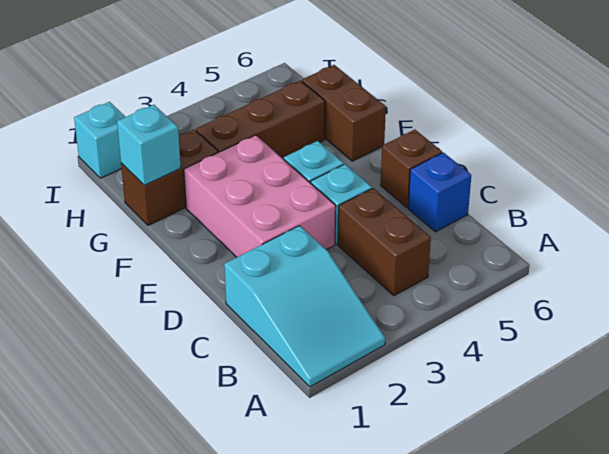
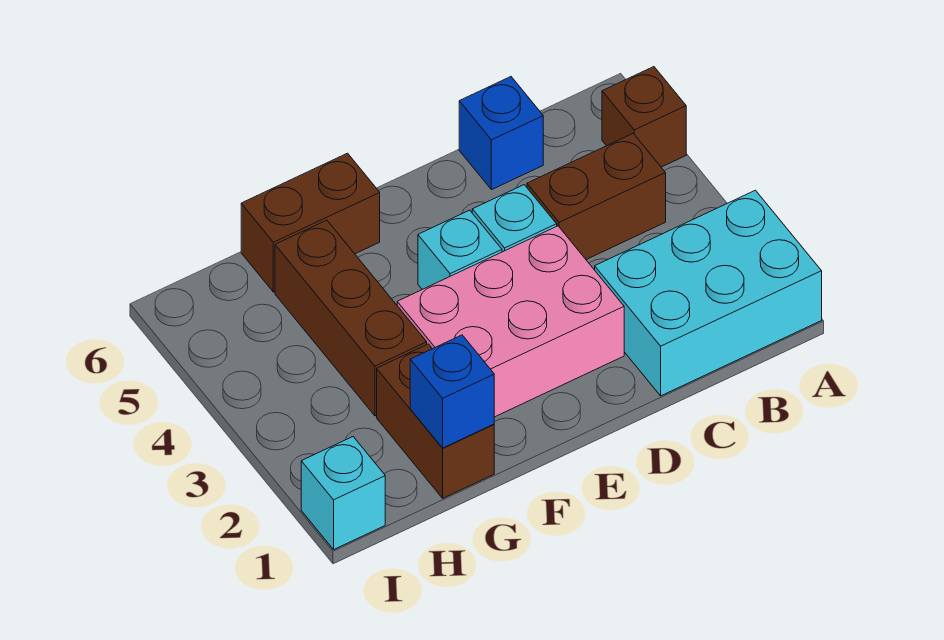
cyan slope A1:C2 level 1 top C -> cyan brick A1:C2 level 1
brown brick D6 level 1 -> brown brick A5 level 1
cyan brick G1 level 2 -> blue brick G1 level 2

